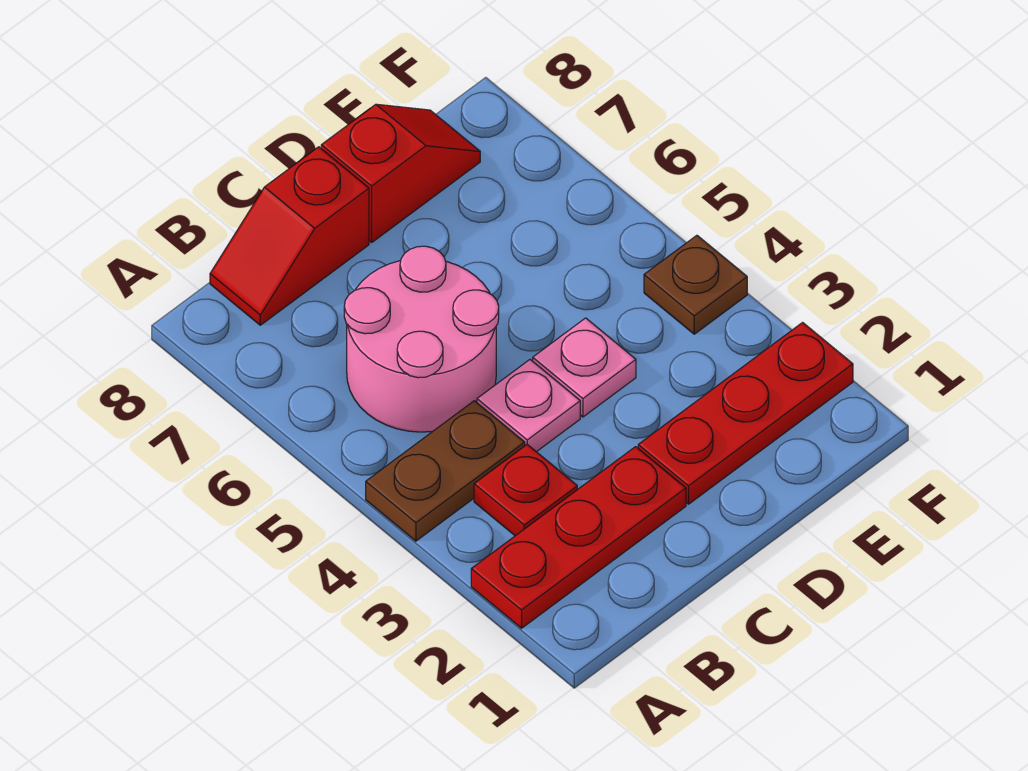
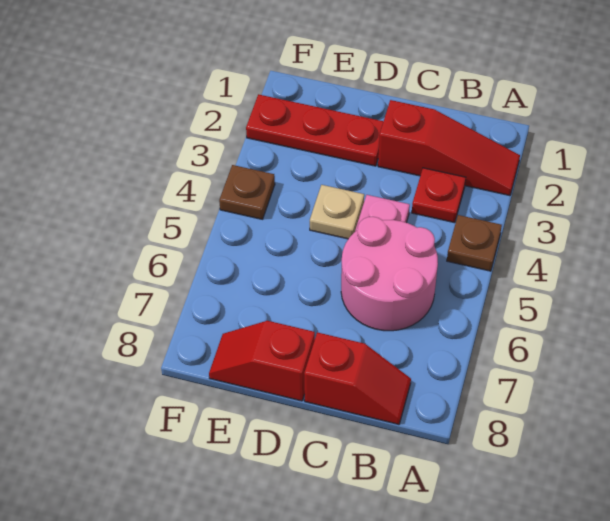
red plate A2:C2 level 1 -> red slope A2:C2 level 1 top C
brown plate A4:B4 level 1 -> brown plate A4 level 1
pink plate D4 level 1 -> tan plate D4 level 1

